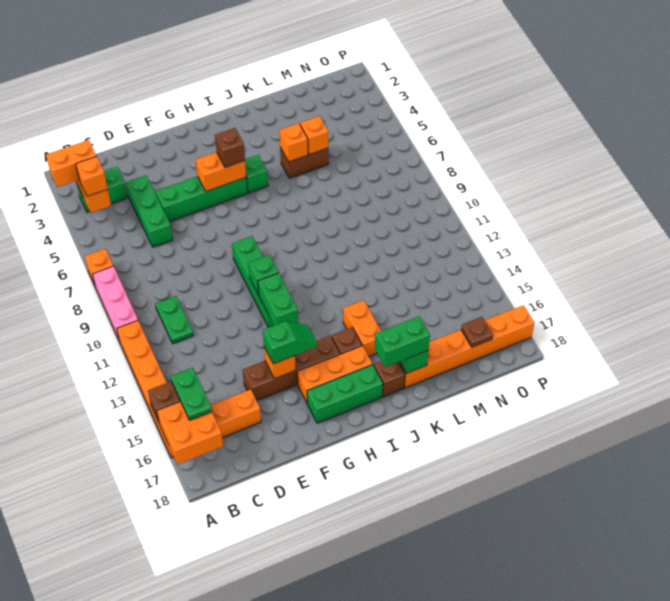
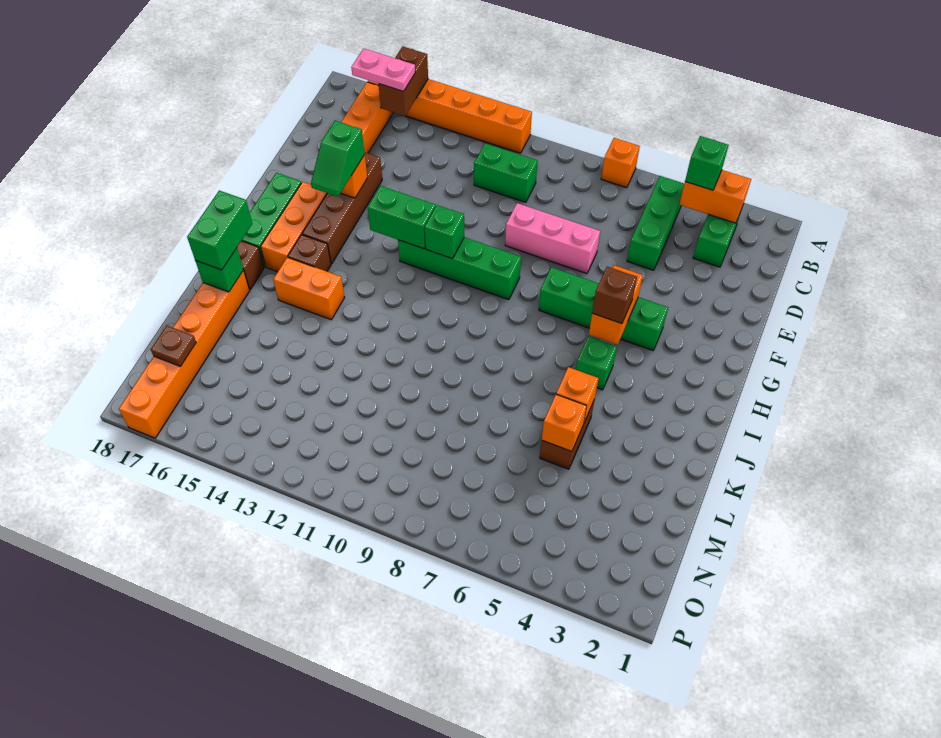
orange brick A3:B3 level 3 -> none
pink brick A8:A10 level 1 -> pink brick E7:E9 level 1
orange brick A16:B17 level 2 -> none
orange brick B4 level 3 -> green brick B4 level 3
green plate B15:B16 level 3 -> pink plate B15:B16 level 3
green plate C10:C11 level 1 -> green brick C10:C11 level 1
green brick D4:D6 level 1 -> green brick B5:D5 level 1
green brick E5:H5 level 1 -> green brick G4:G7 level 1

